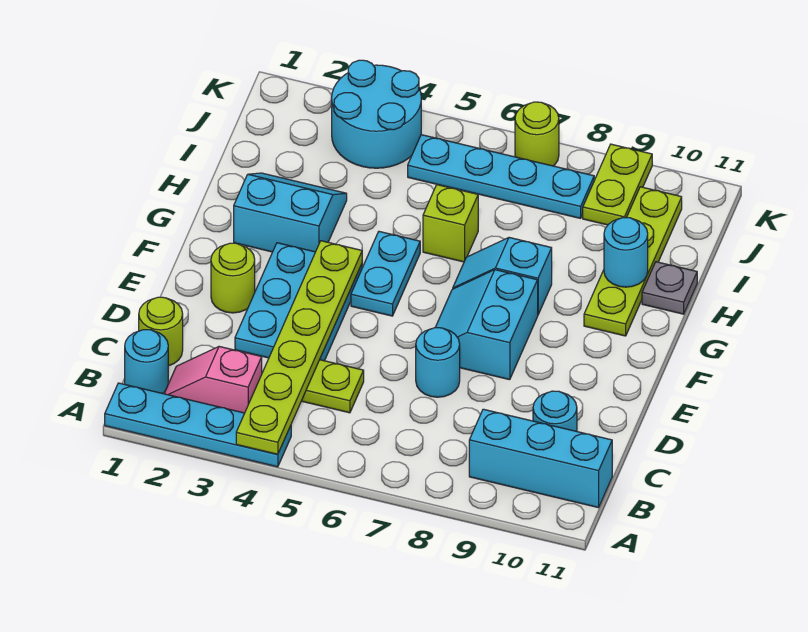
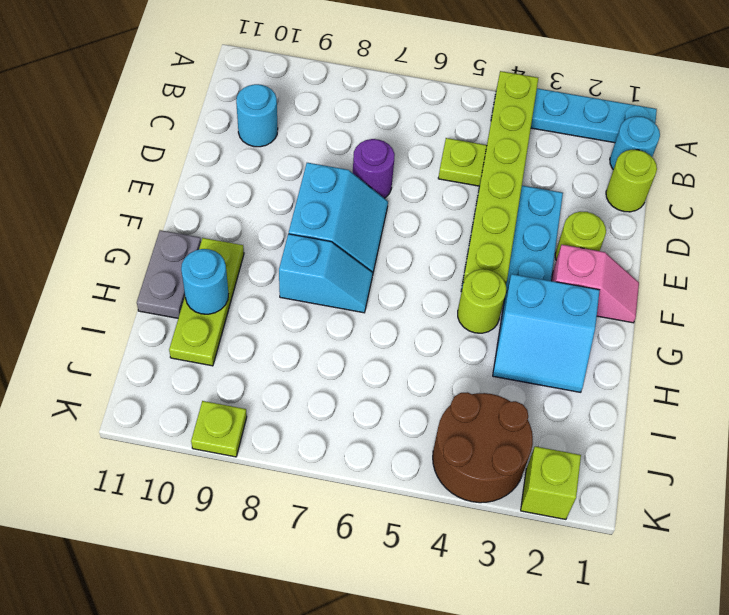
pink slope B2:B3 level 1 top 3 -> pink slope F1:F2 level 1 top 2
cyan brick B9:B11 level 1 -> none
cyan round brick D7 level 1 -> purple round brick D7 level 1
cyan plate F5:G5 level 1 -> none
lime plate G10:J10 level 1 -> lime plate G10:I10 level 1
lime brick H6 level 1 -> lime brick K2 level 1
grey plate H11 level 1 -> grey plate G11:H11 level 1
cyan round brick J3:K4 level 1 -> brown round brick J3:K4 level 1
cyan plate J5:J8 level 1 -> none
lime plate J9:K9 level 1 -> lime plate K9 level 1
lime round brick K7 level 1 -> lime round brick G4 level 1

